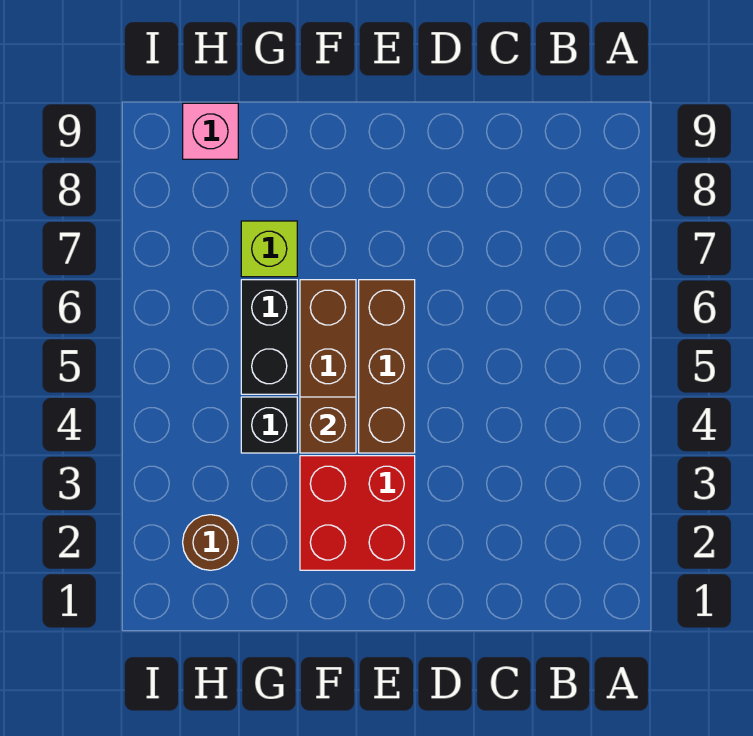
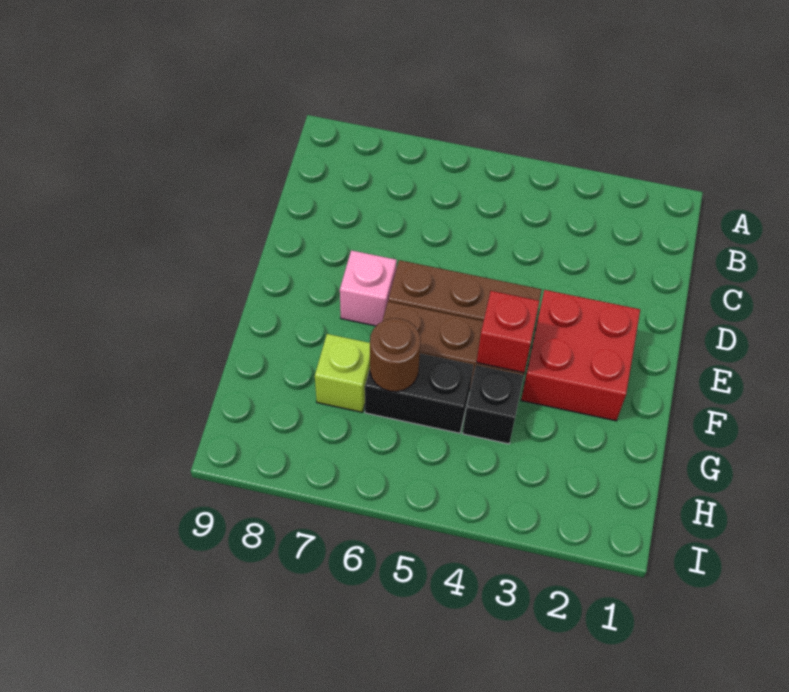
brown brick F4 level 2 -> red brick F4 level 2
brown round brick H2 level 1 -> brown round brick G6 level 2
pink brick H9 level 1 -> pink brick E7 level 1

